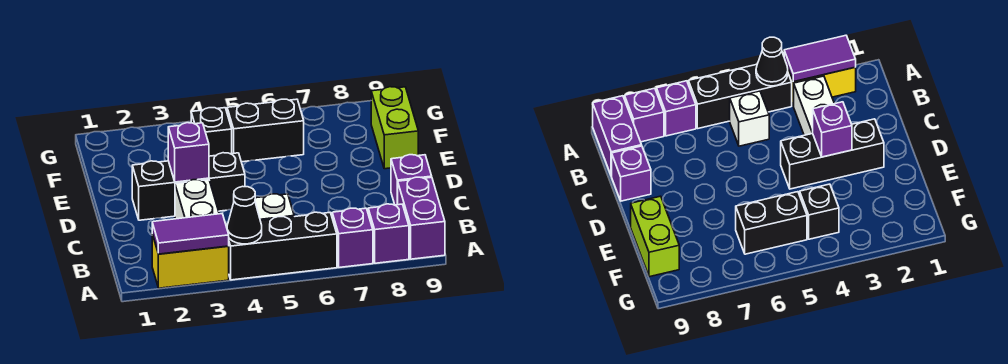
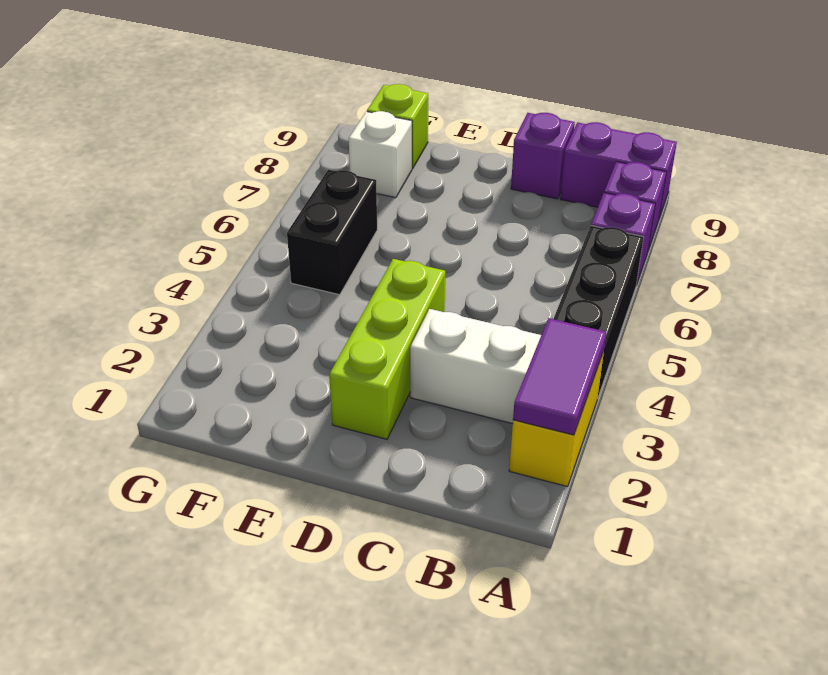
black cone A4 level 2 -> none
white brick B5 level 1 -> white brick F8 level 1
black brick D2:D4 level 1 -> lime brick D2:D4 level 1
purple brick D3 level 2 -> none
lime brick E9:F9 level 1 -> lime brick F9 level 1
black brick F4 level 1 -> none

